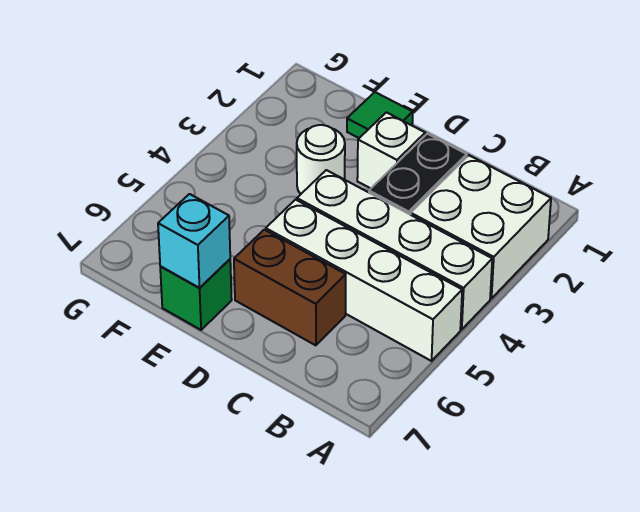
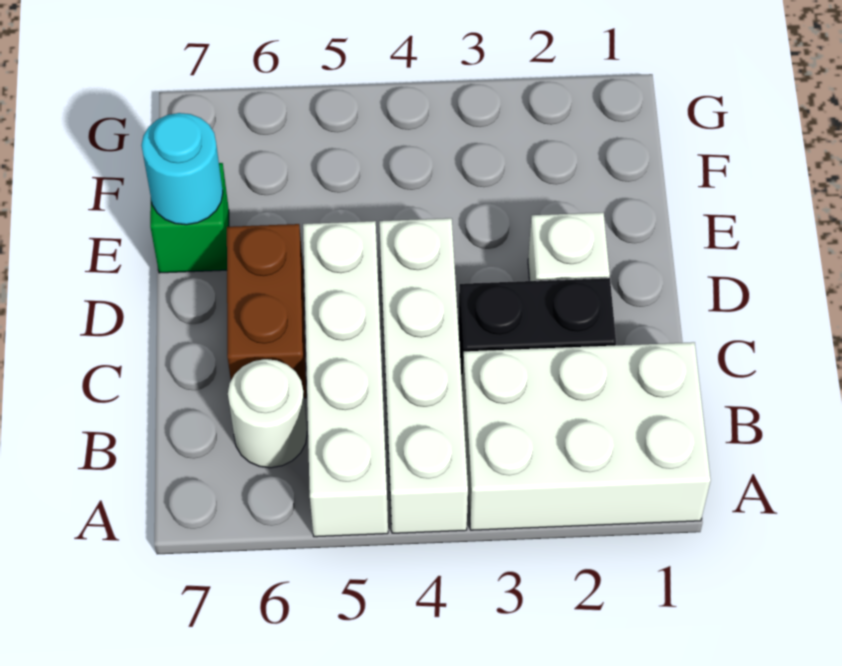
white brick A2:B3 level 1 -> white brick A1:B3 level 1
green tile E1 level 1 -> none
white round brick E3 level 1 -> white round brick B6 level 1
cyan brick E7 level 2 -> cyan round brick E7 level 2

